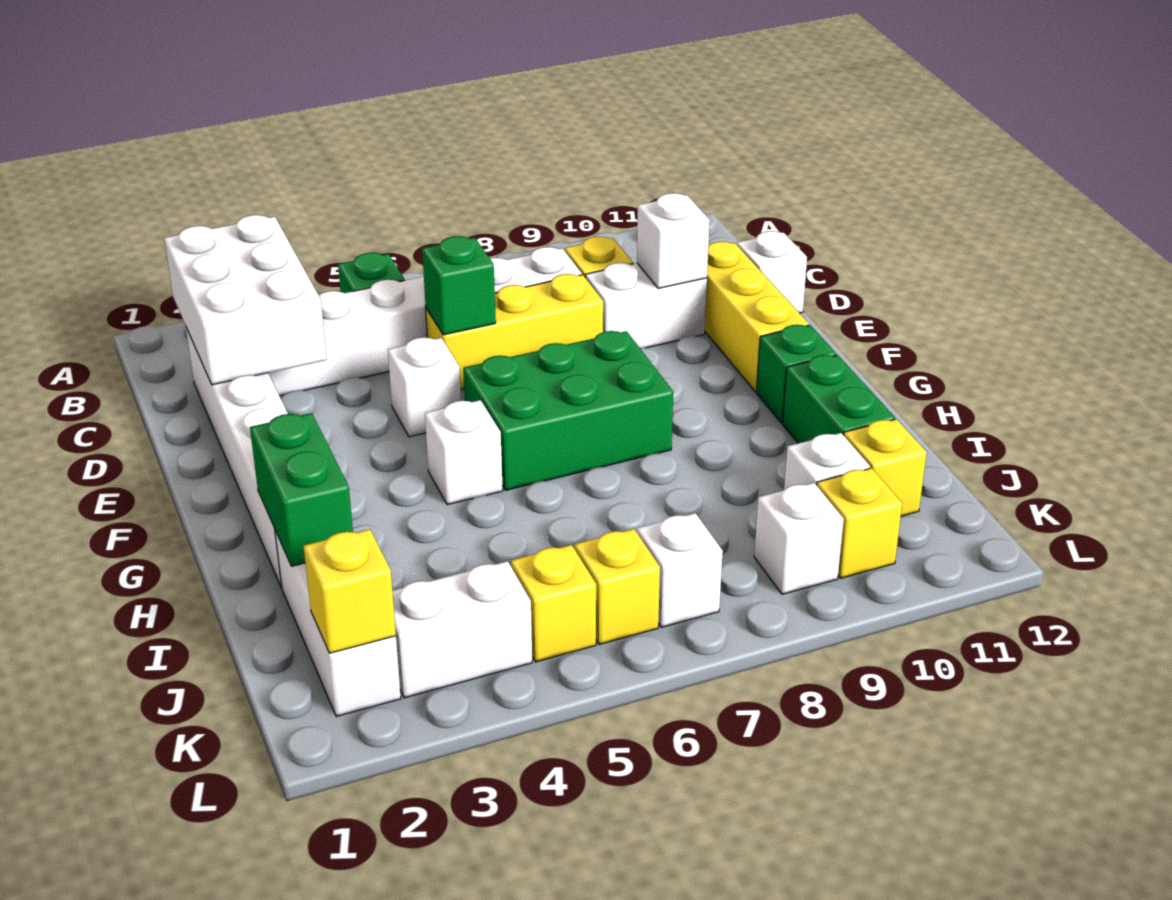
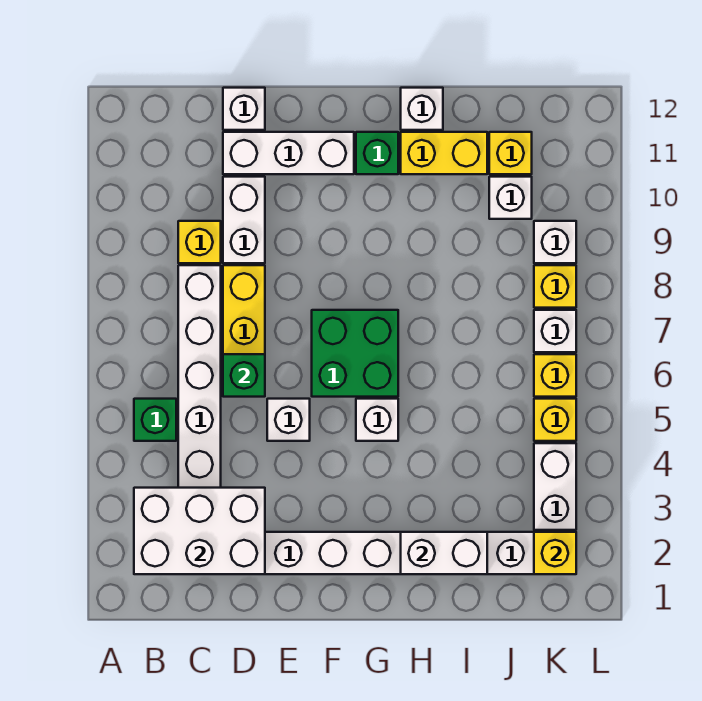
white brick D10 level 2 -> white brick H12 level 1
yellow brick D11:F11 level 1 -> white brick D11:F11 level 1
green brick F6:G8 level 1 -> green brick F6:G7 level 1
green brick H2:I2 level 2 -> white brick H2:I2 level 2
green brick H11:I11 level 1 -> yellow brick H11:I11 level 1
yellow brick K10 level 1 -> yellow brick K8 level 1

